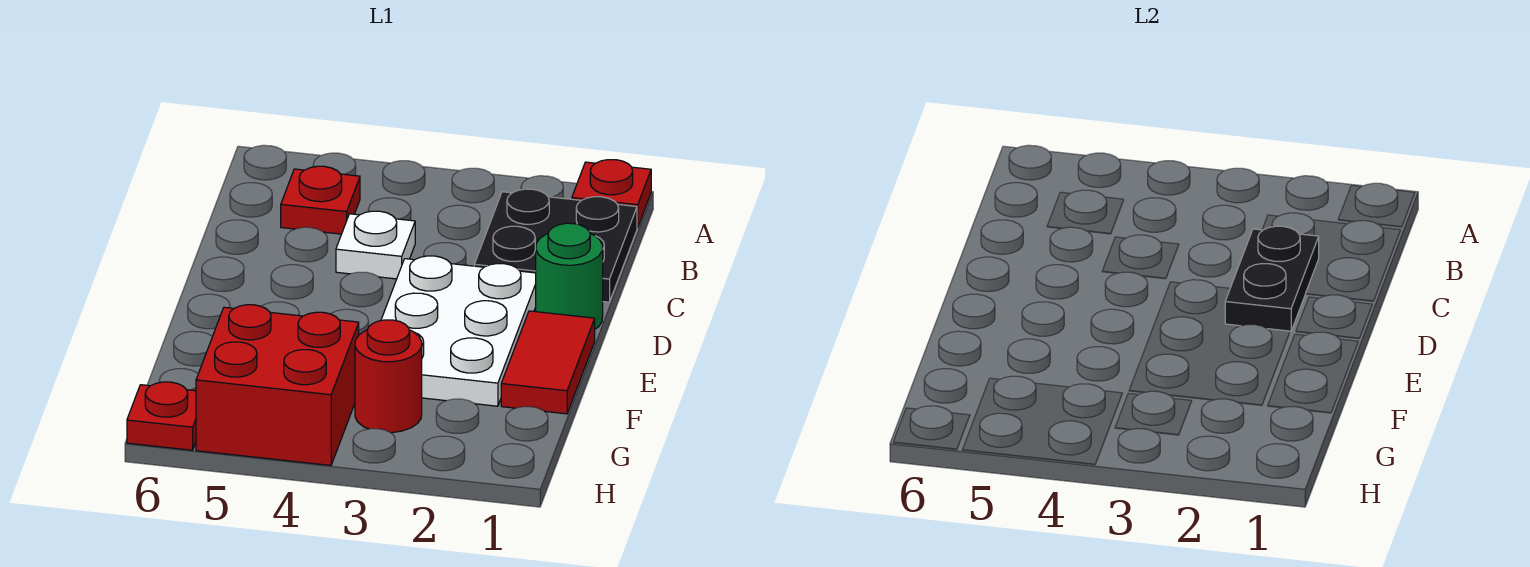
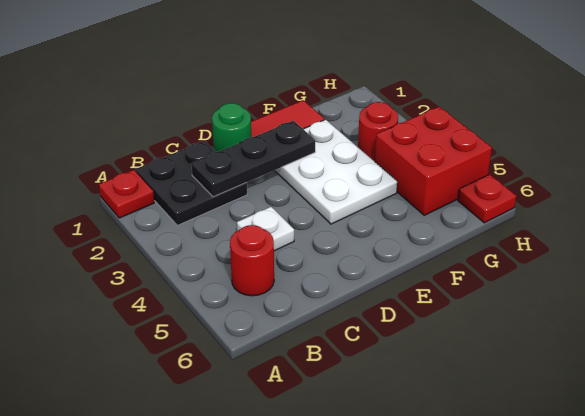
red plate B5 level 1 -> red round brick B5 level 1
black plate C2:D2 level 2 -> black plate C2:E2 level 2
white plate D2:F3 level 1 -> white plate E2:F4 level 1

